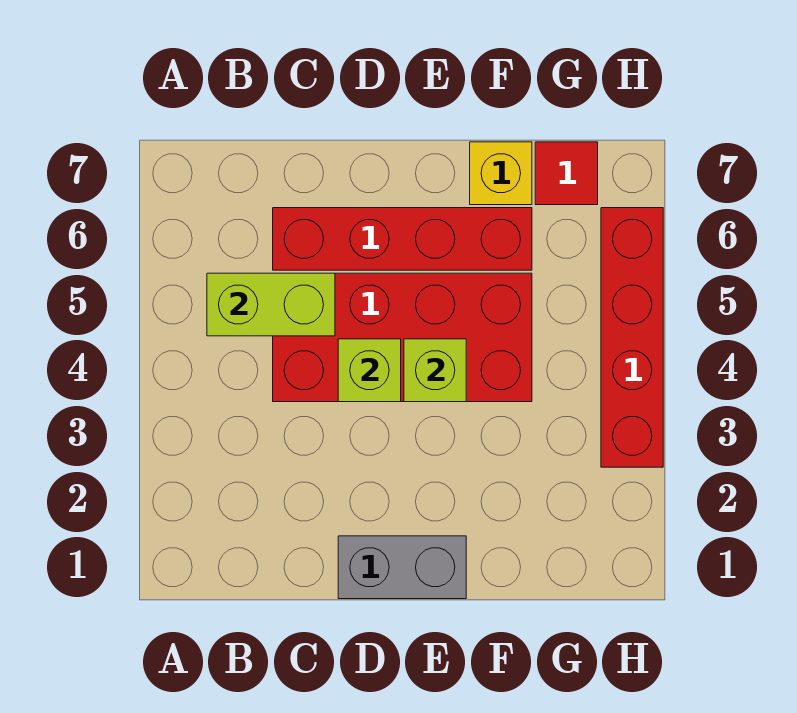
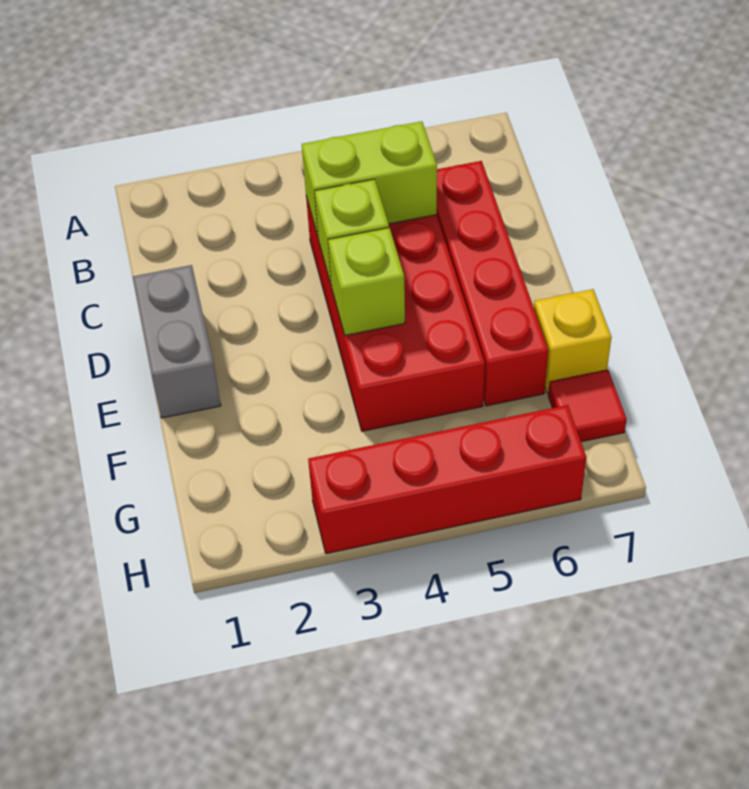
lime brick B5:C5 level 2 -> lime brick C4:C5 level 2

